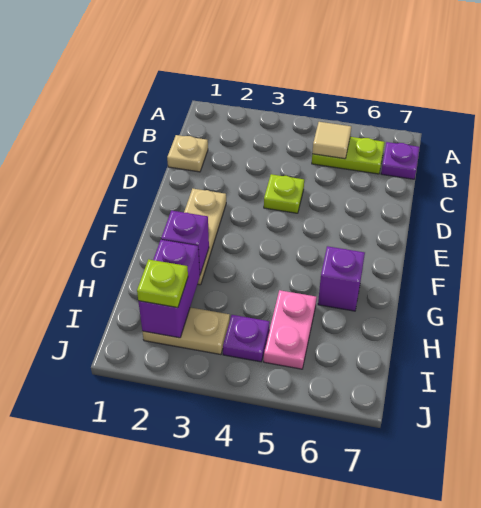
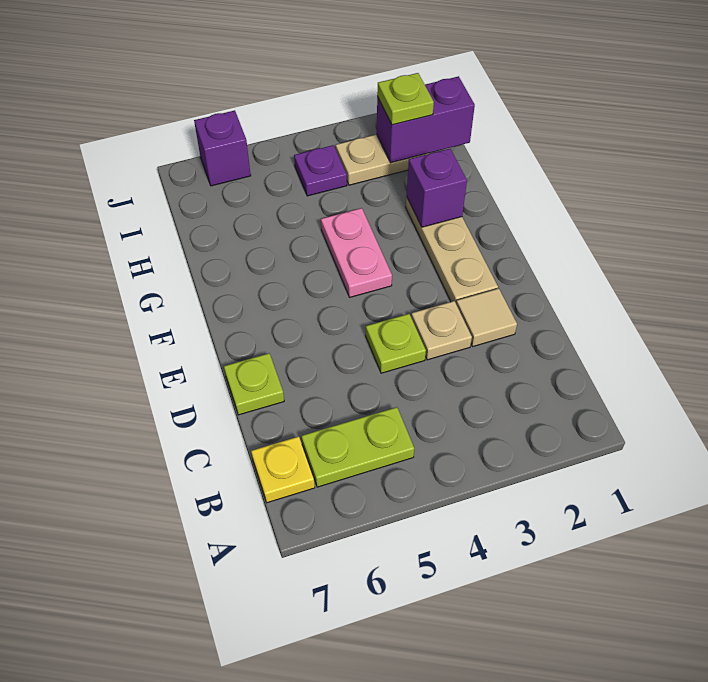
tan tile B5 level 2 -> tan tile D2 level 1
purple plate B7 level 1 -> yellow plate B7 level 1
tan plate C1 level 1 -> tan plate D3 level 1
none -> lime plate D7 level 1
purple brick G6 level 1 -> purple brick J6 level 1
purple brick H2:I2 level 2 -> purple brick I1:I2 level 2
pink plate H5:I5 level 1 -> pink plate F4:G4 level 1

